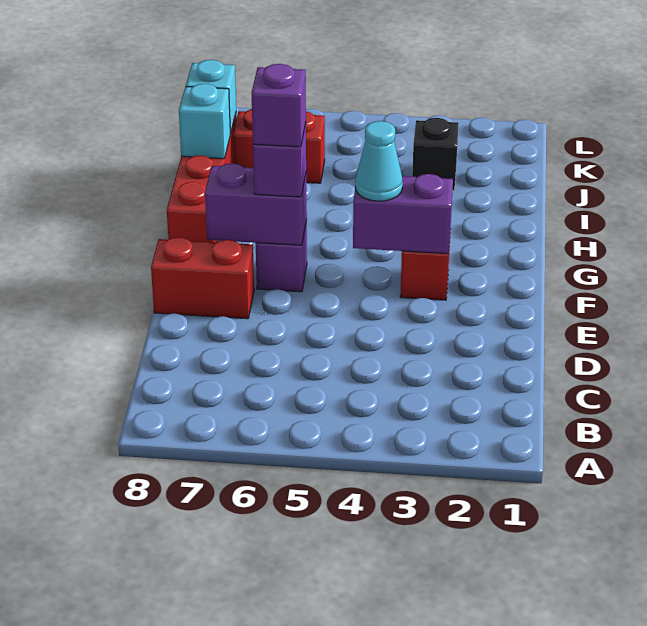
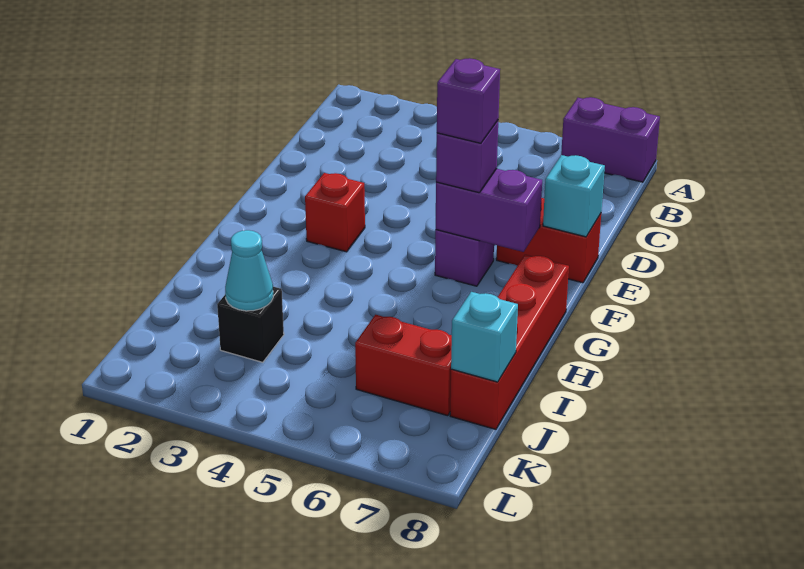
purple brick F3:F4 level 2 -> purple brick A7:A8 level 1
cyan cone F4 level 3 -> cyan cone J3 level 2
cyan brick I8 level 2 -> cyan brick E8 level 2

